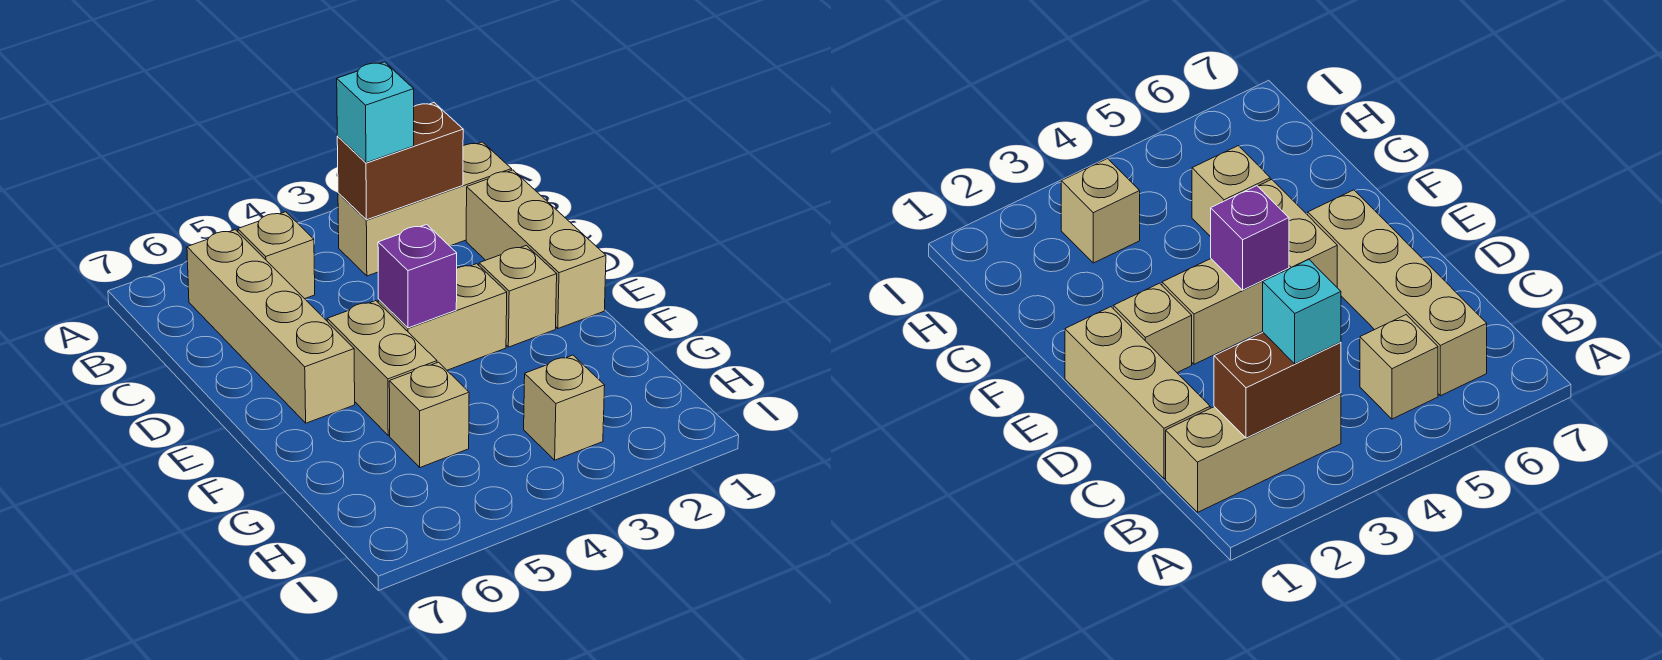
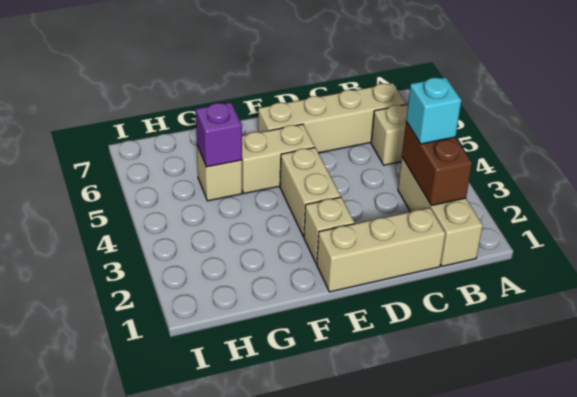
purple brick E4 level 2 -> purple brick G5 level 2
tan brick H3 level 1 -> none

